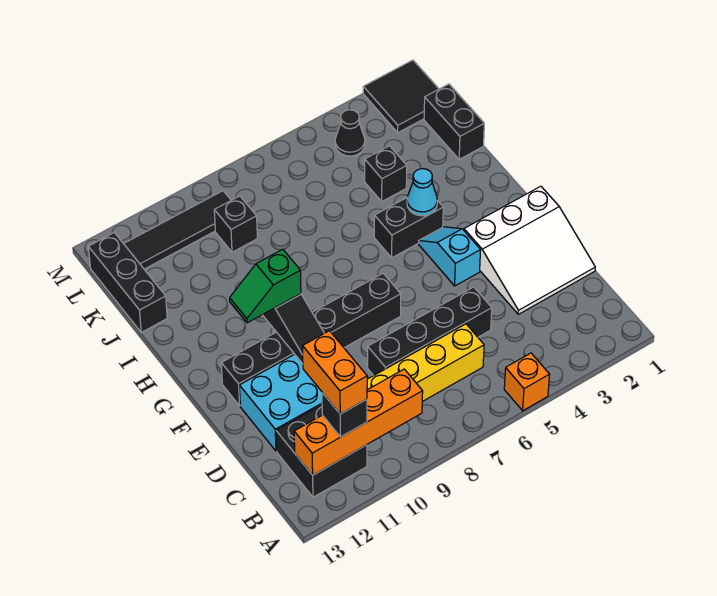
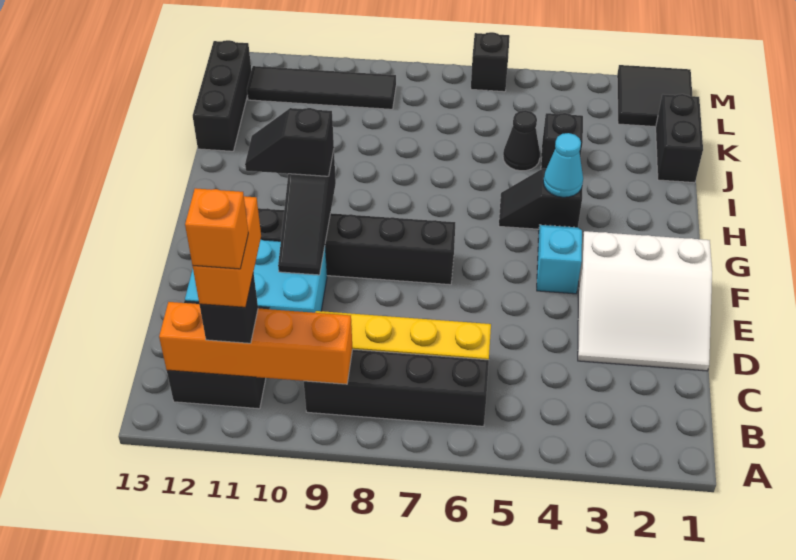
orange brick A5 level 1 -> orange brick B11 level 5
black brick D5:D8 level 1 -> black brick B6:B9 level 1
green slope G10:G11 level 3 top 10 -> black slope G10:G11 level 3 top 10
black brick H4:H5 level 1 -> black slope H4:H5 level 1 top 4
black brick K9 level 1 -> black brick M6 level 1
black cone L4 level 1 -> black cone J5 level 1

